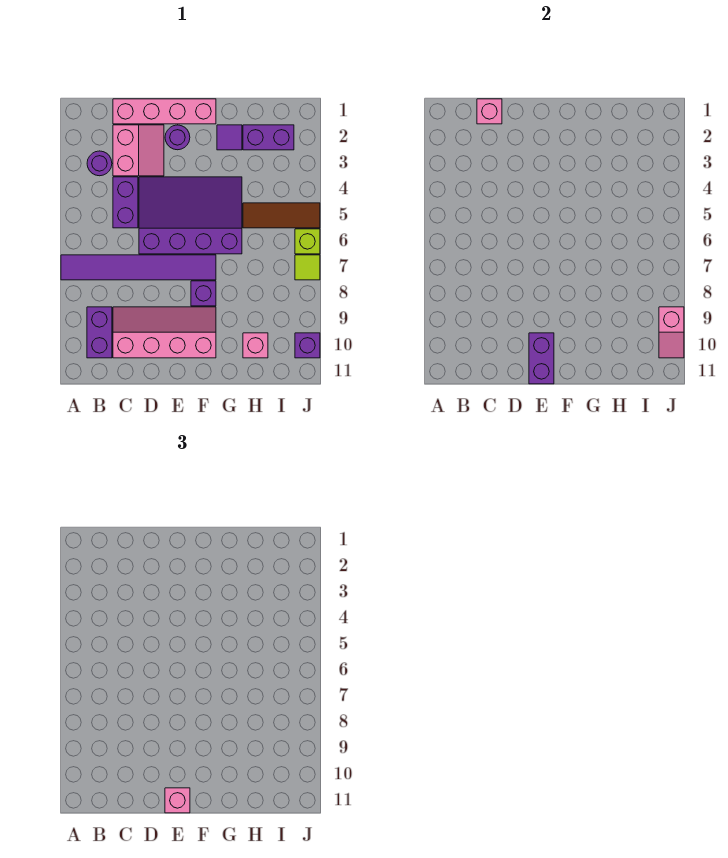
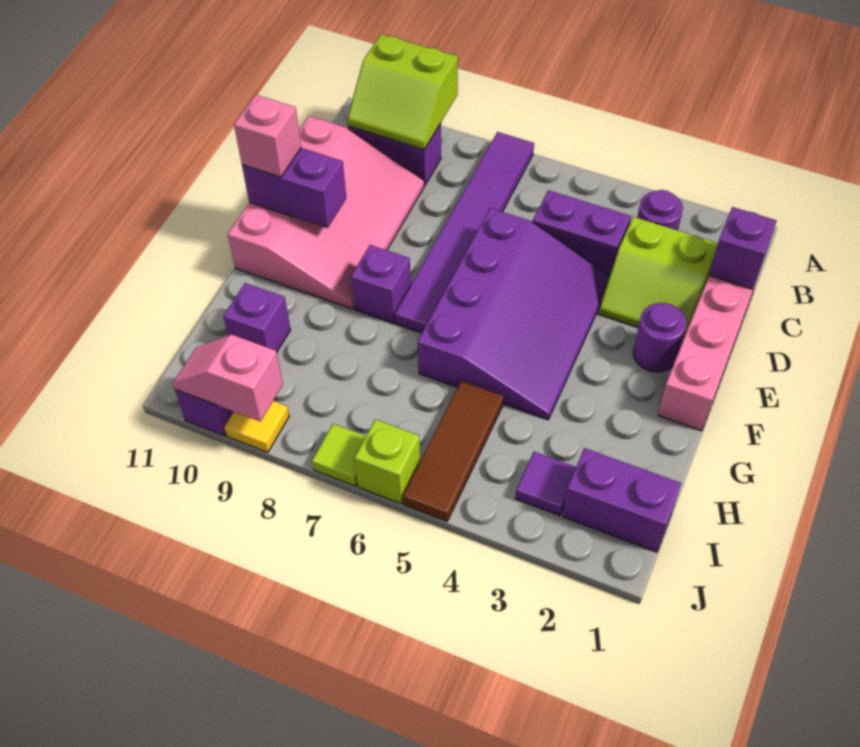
none -> lime slope A9:B10 level 2 top A
pink brick C1 level 2 -> purple brick C1 level 2
pink slope C2:D3 level 1 top C -> lime slope C2:D3 level 1 top C
pink slope C9:F10 level 1 top 10 -> pink slope C9:F11 level 1 top 11
purple tile G2 level 1 -> purple tile I3 level 1
purple brick H2:I2 level 1 -> purple brick I1:I2 level 1
pink brick H10 level 1 -> purple brick H10 level 1
none -> yellow tile J9 level 1

